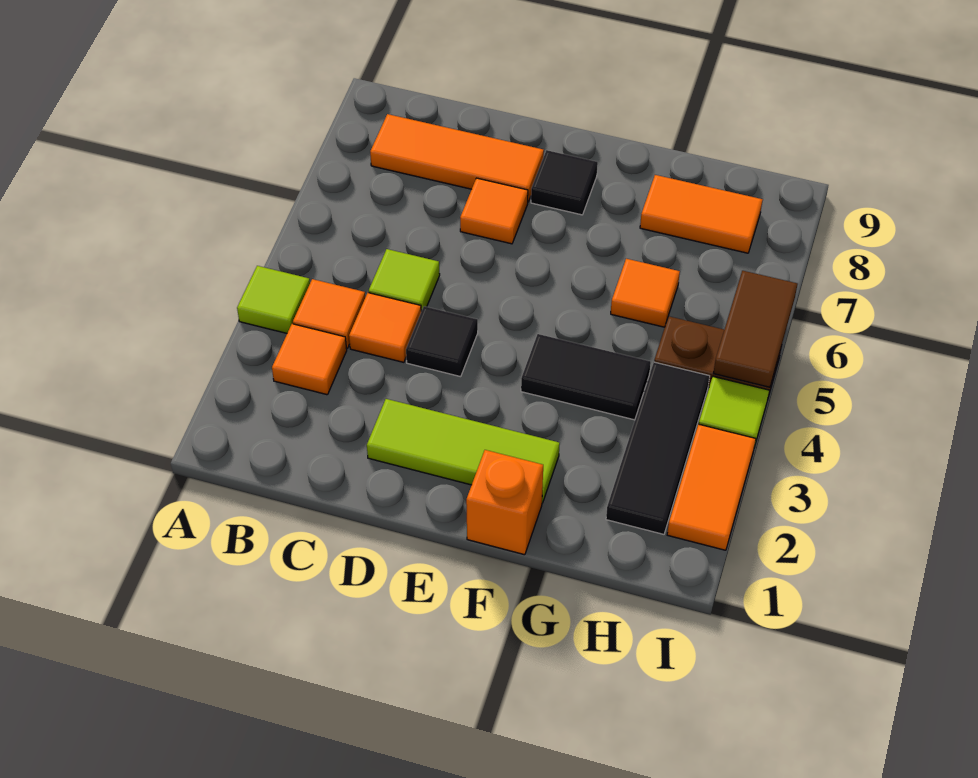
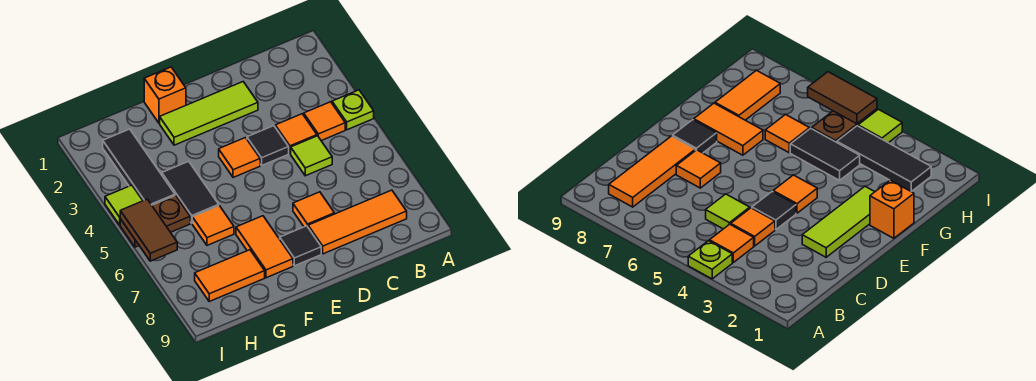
lime tile A4 level 1 -> lime plate A4 level 1
orange tile B3 level 1 -> orange tile E4 level 1
black tile F4:G4 level 1 -> black tile G4:G5 level 1
orange tile I2:I3 level 1 -> orange tile F7:F8 level 1

